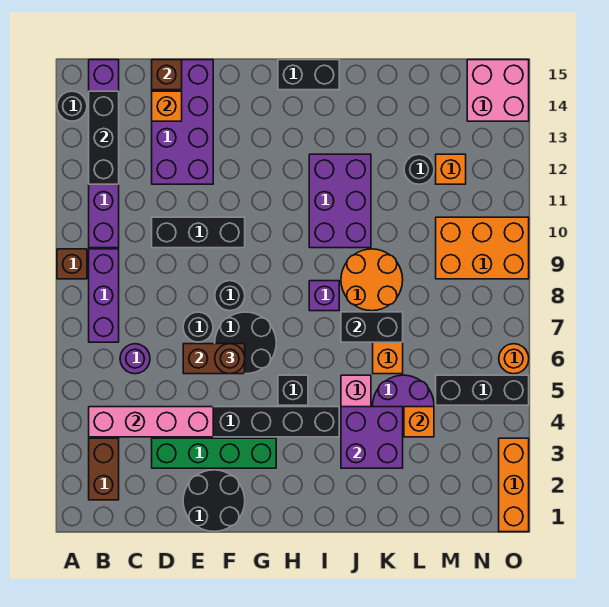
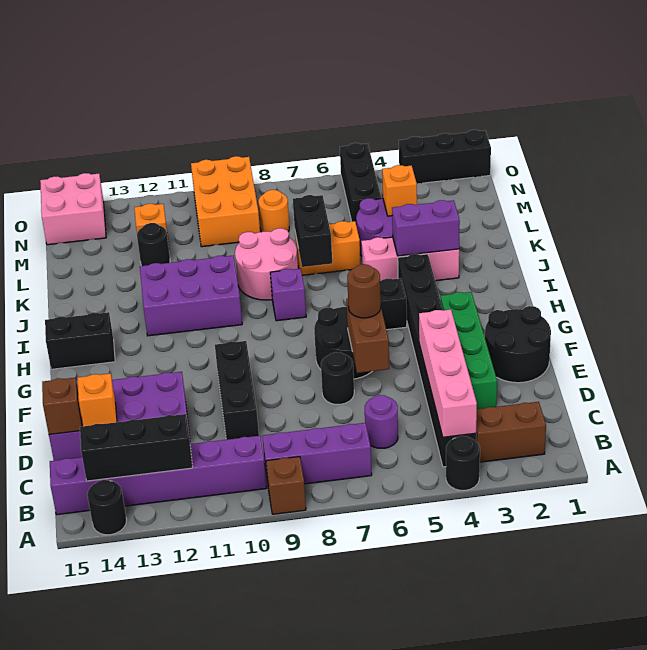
black round brick F8 level 1 -> black round brick A4 level 1
black brick H15:I15 level 1 -> black brick H14:H15 level 1
purple brick J3:K4 level 2 -> purple brick J3:J4 level 2
orange round brick J8:K9 level 1 -> pink round brick J8:K9 level 1
orange brick O1:O3 level 1 -> black brick O1:O3 level 1
orange round brick O6 level 1 -> orange round brick M8 level 1

